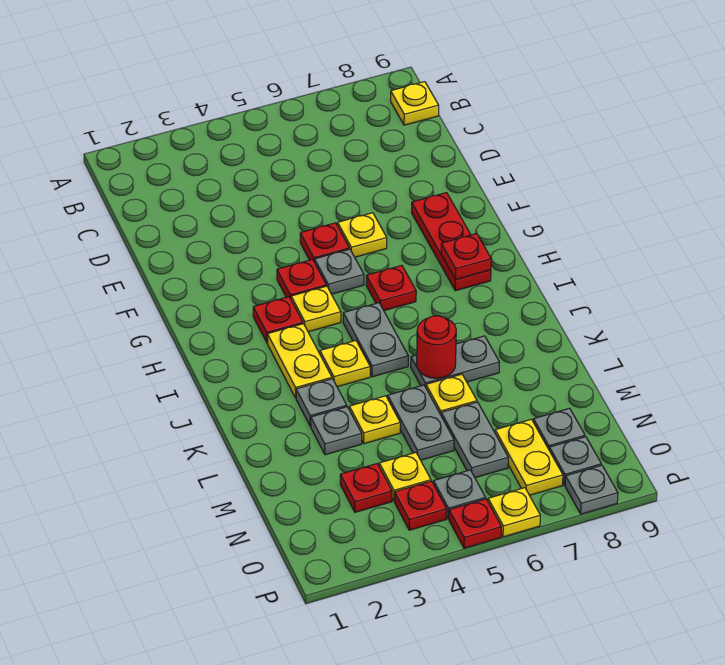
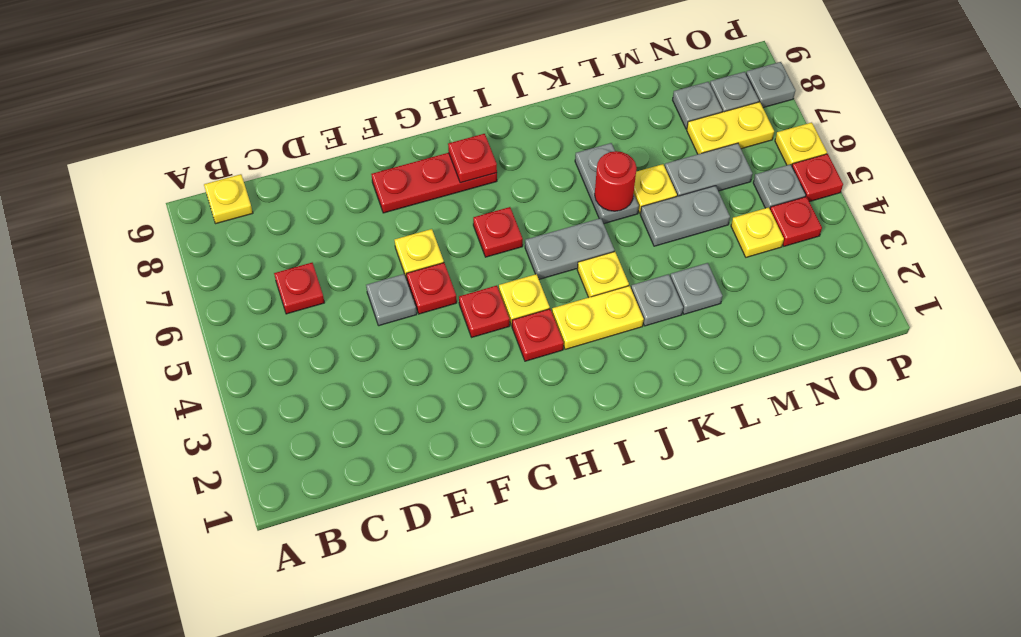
grey plate G5 level 1 -> grey plate E5 level 1
yellow plate L4 level 1 -> none
red plate N3 level 1 -> red plate C6 level 1

